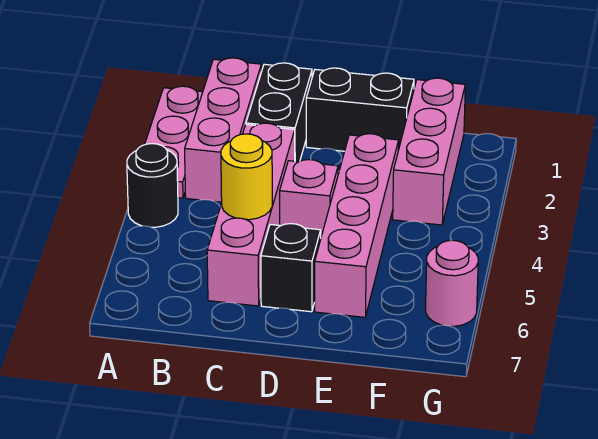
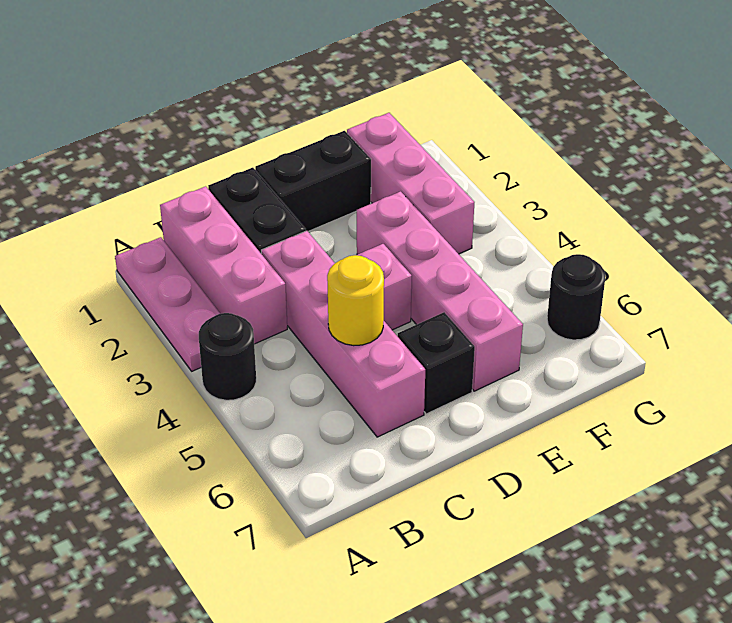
pink round brick G6 level 1 -> black round brick G6 level 1

